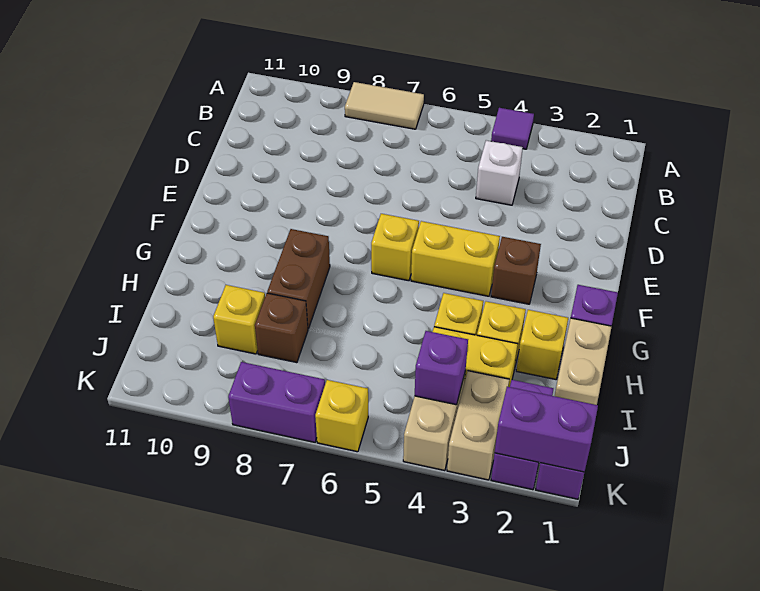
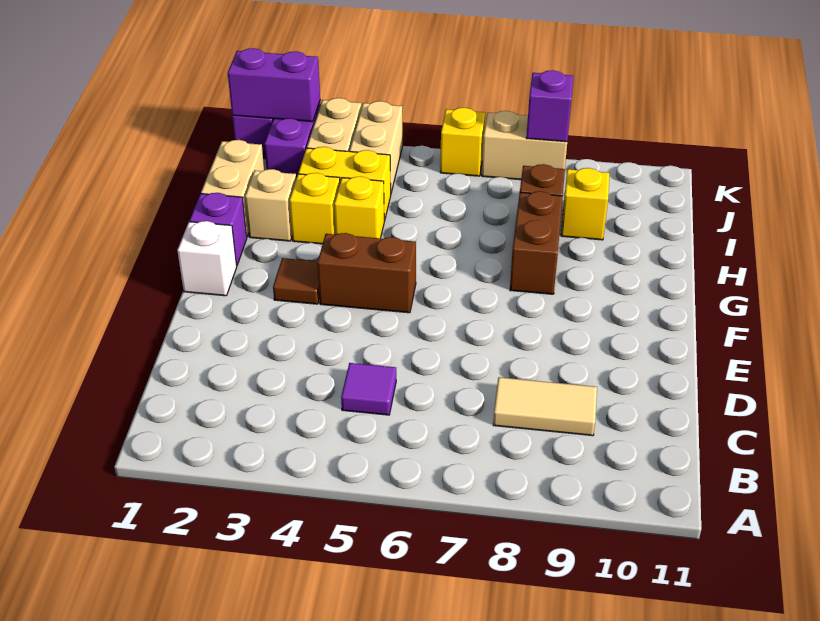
purple tile A4 level 1 -> purple tile C5 level 1
tan tile A7:A8 level 1 -> tan tile C8:C9 level 1
white brick C4 level 1 -> white brick F1 level 1
brown brick F3 level 1 -> brown tile F3 level 1
yellow brick F4:F5 level 1 -> brown brick F4:F5 level 1
yellow brick F6 level 1 -> none
yellow brick H2 level 1 -> tan brick H2 level 1
purple brick J4 level 2 -> purple brick K8 level 2
purple brick K7:K8 level 1 -> tan brick K7:K8 level 1

